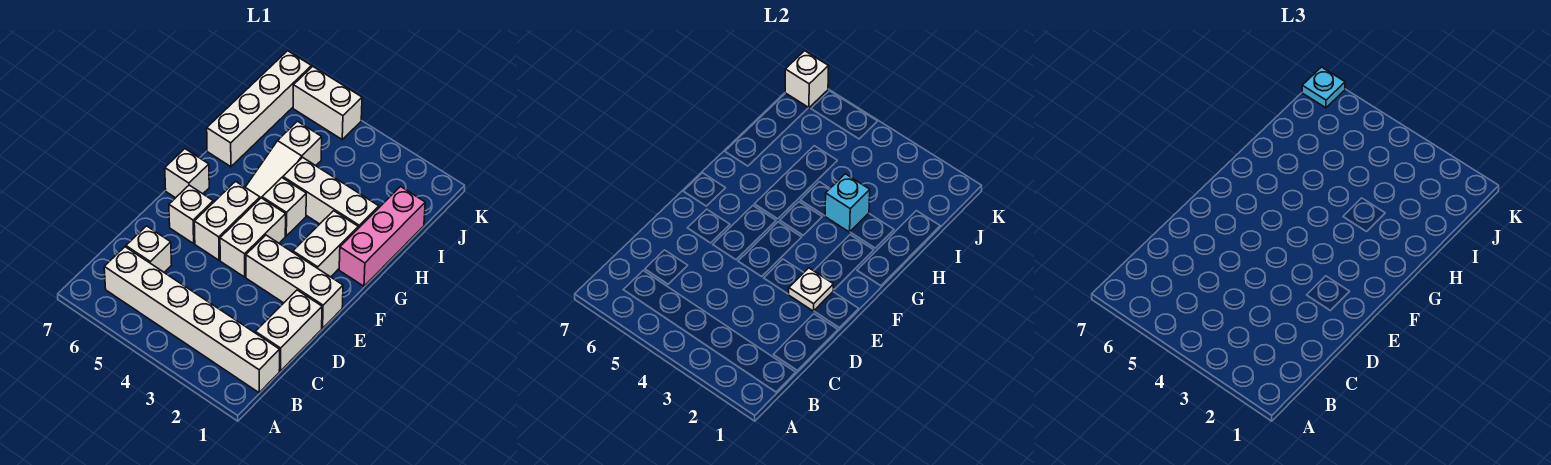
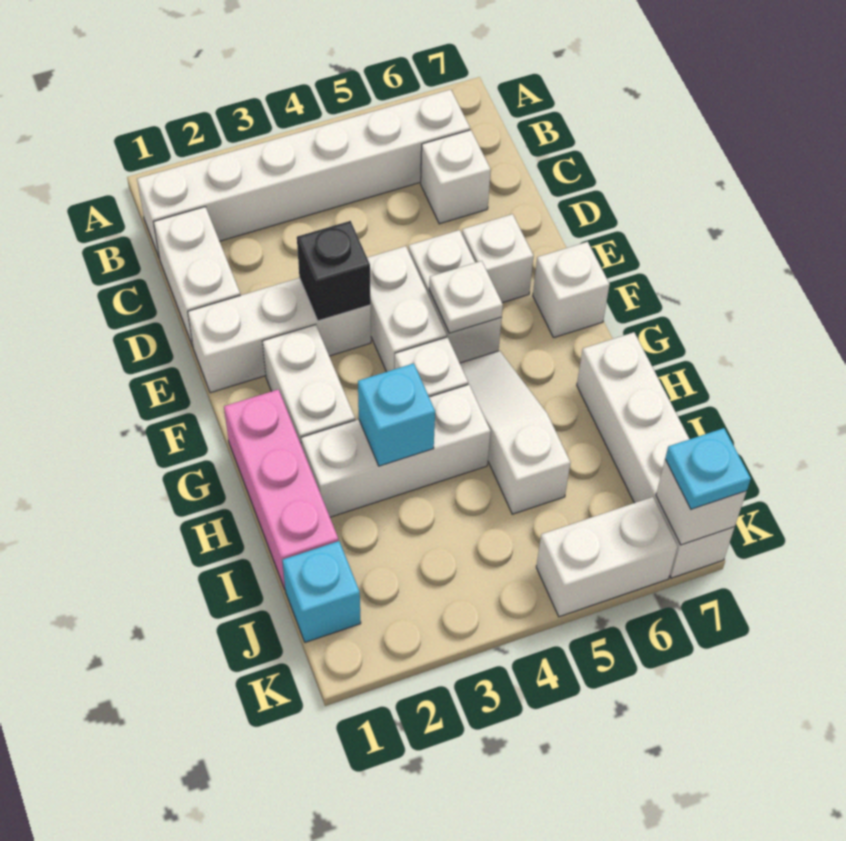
white plate E2 level 2 -> white plate F5 level 2
none -> black brick E3 level 2
none -> cyan brick J1 level 1

